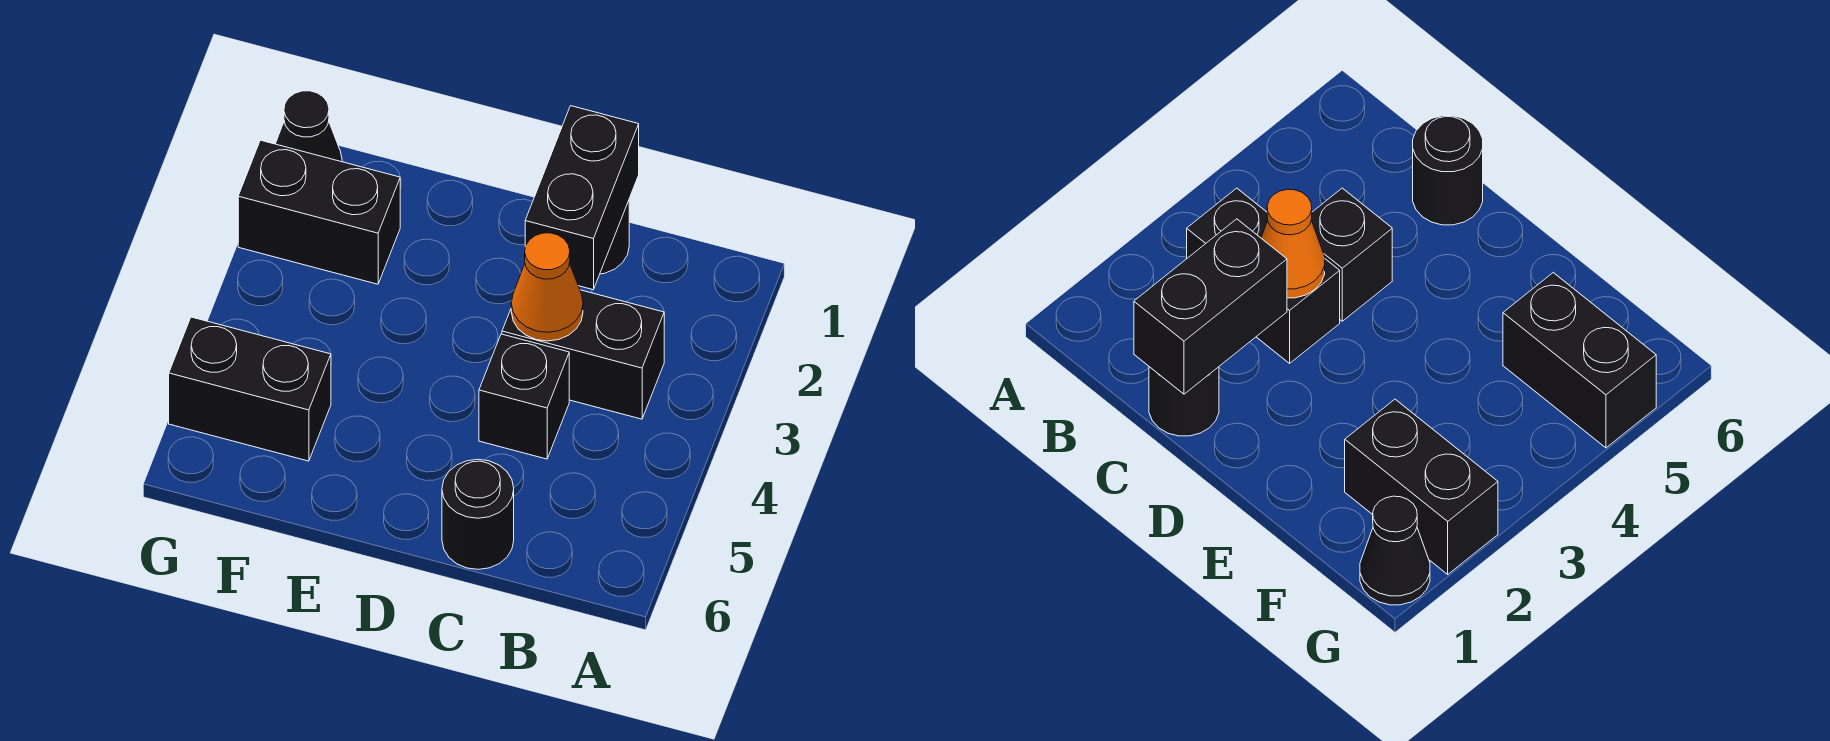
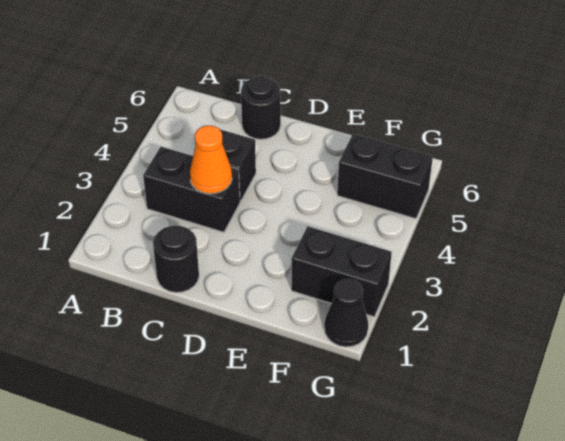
black brick C1:C2 level 2 -> none

